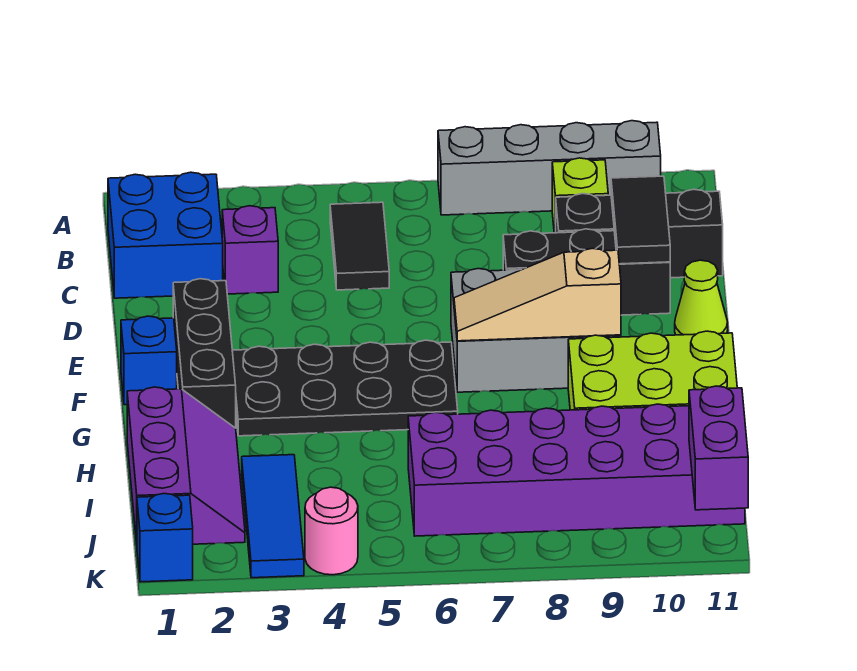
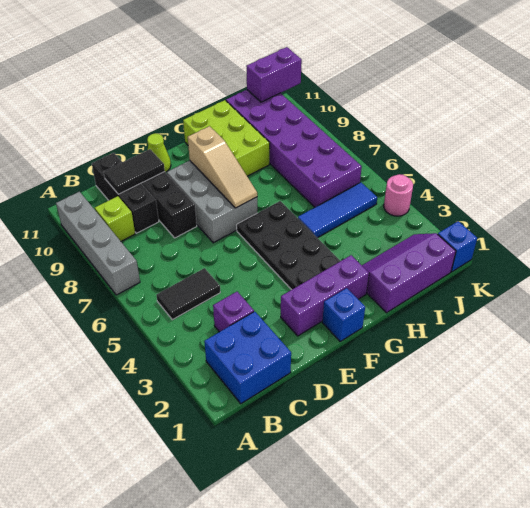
black brick E2:G2 level 1 -> purple brick E2:G2 level 1
blue tile I3:K3 level 1 -> blue tile H5:J5 level 1

